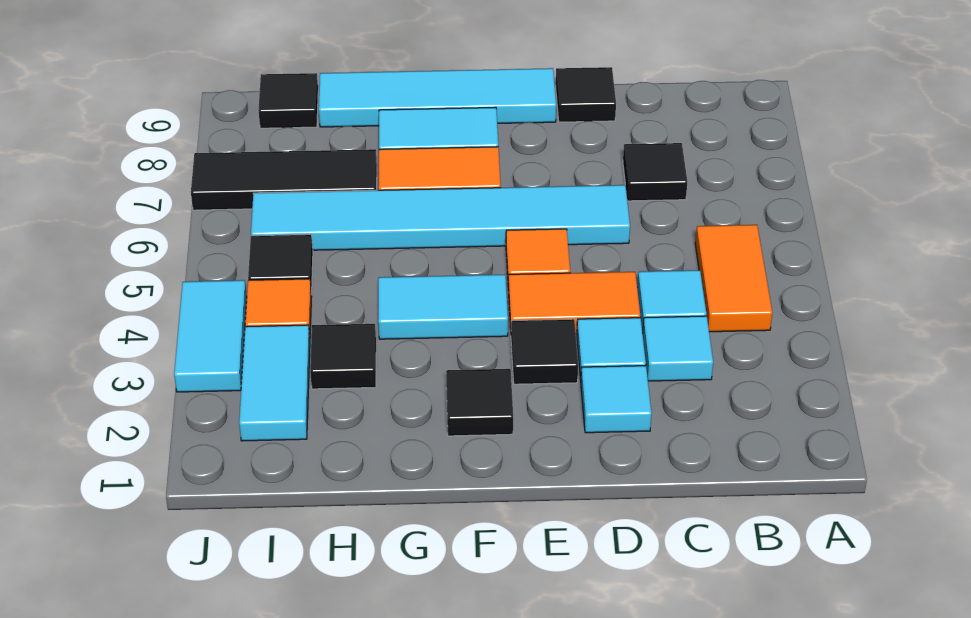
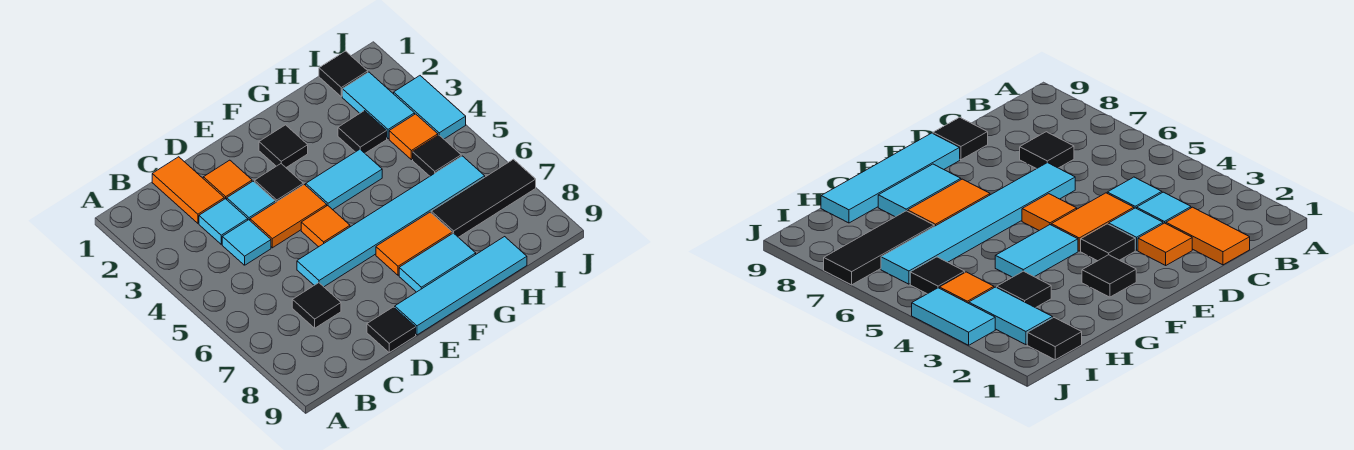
orange tile B4:B5 level 1 -> orange tile C1:C2 level 1
cyan tile D2 level 1 -> orange tile D2 level 1
black tile I9 level 1 -> black tile I1 level 1

